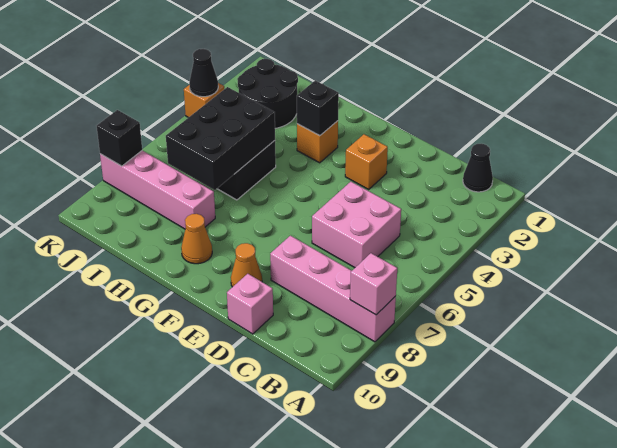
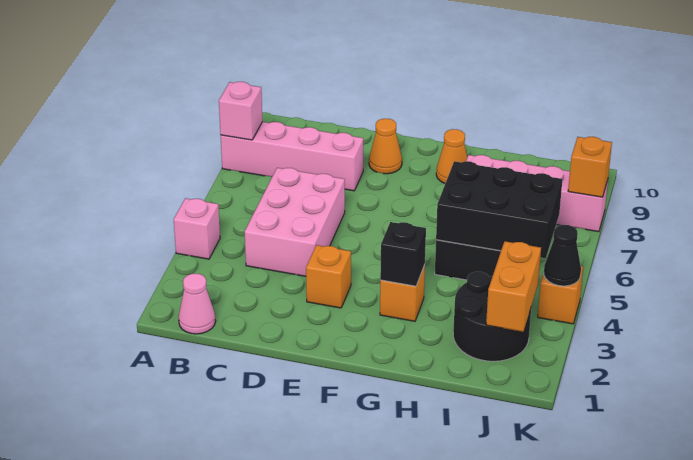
black cone B1 level 1 -> pink cone B1 level 1
pink brick C5:D6 level 1 -> pink brick C4:D6 level 1
pink brick D10 level 1 -> pink brick A4 level 1
black brick H5:I7 level 2 -> black brick H5:J6 level 2
none -> orange brick J2:J3 level 2
black brick K8 level 2 -> orange brick K8 level 2

